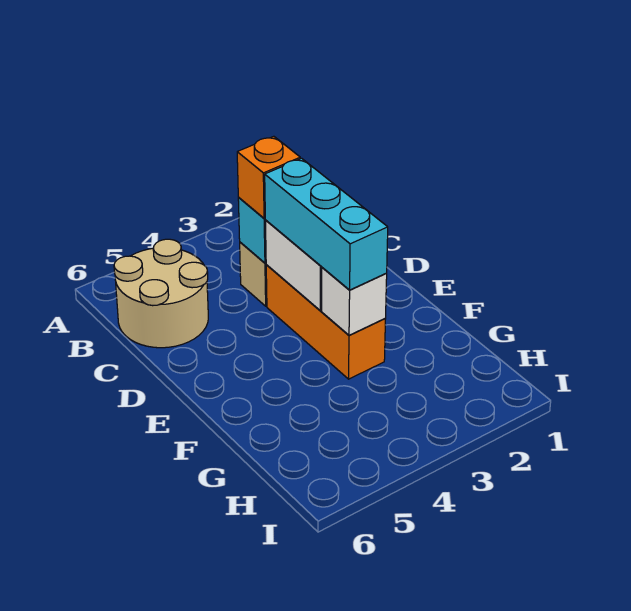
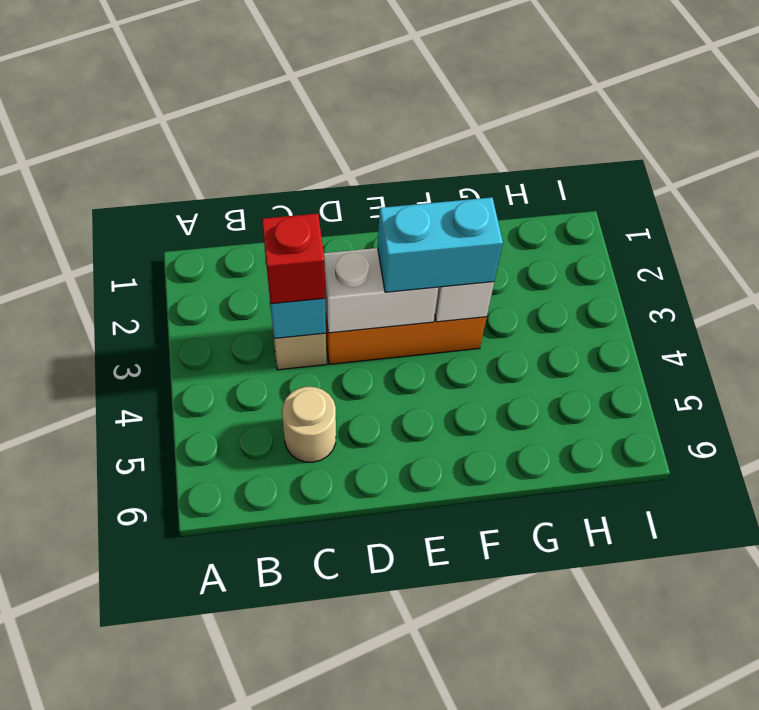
tan round brick B5:C6 level 1 -> tan round brick C5 level 1
orange brick C3 level 3 -> red brick C3 level 3
cyan brick D3:F3 level 3 -> cyan brick E3:F3 level 3

